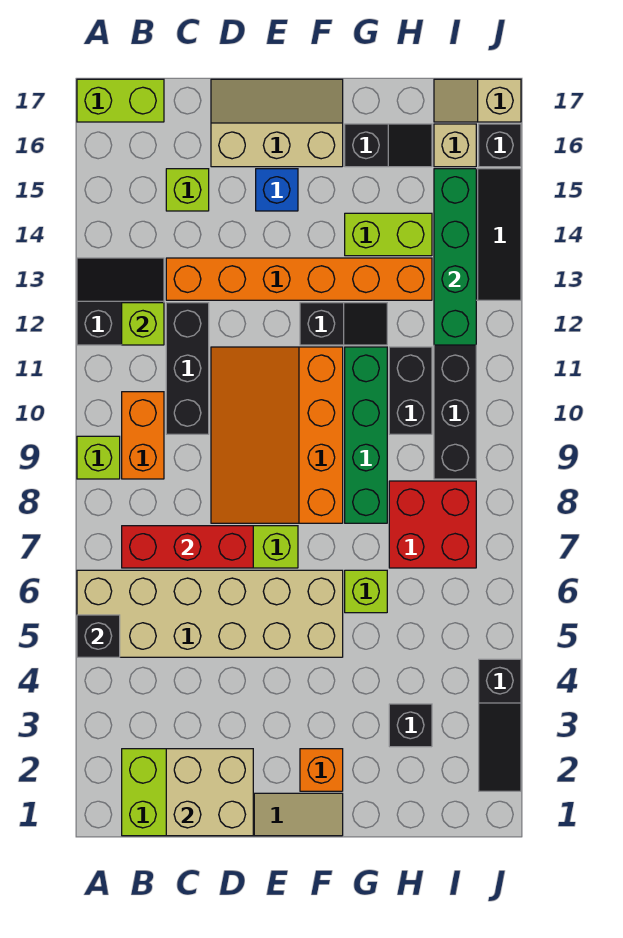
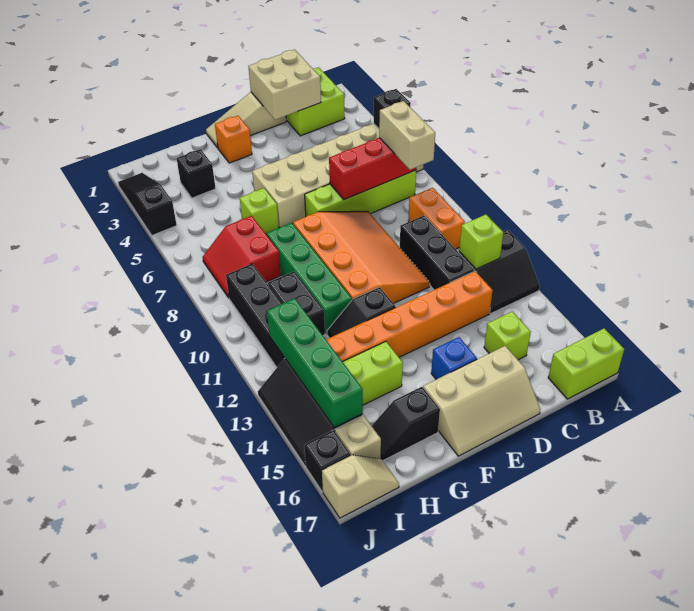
lime brick A9 level 1 -> none
none -> tan brick B7:B8 level 3
red brick H7:I8 level 1 -> red slope H7:I8 level 1 top H

